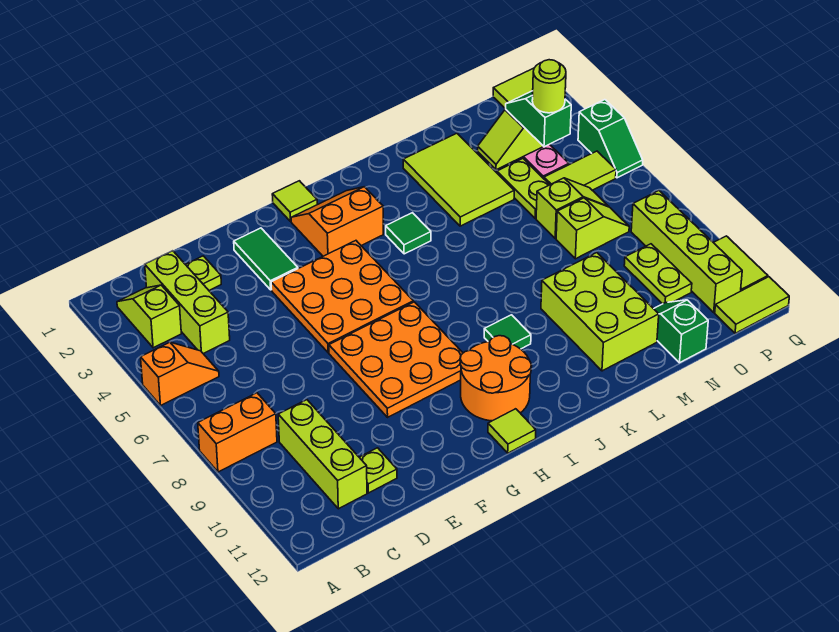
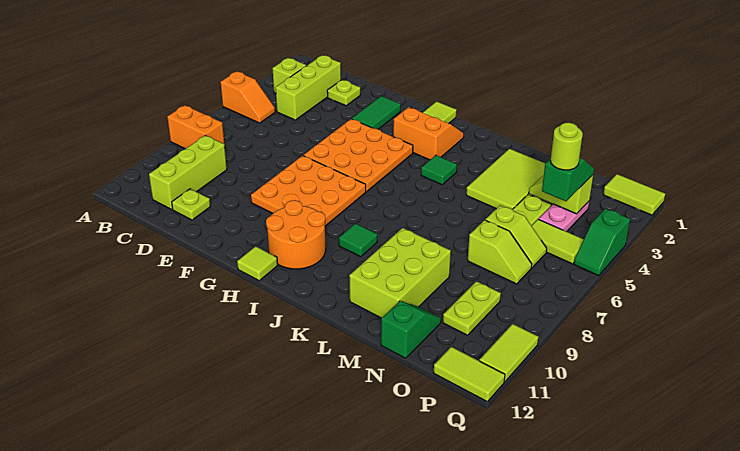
lime brick P8:P11 level 1 -> none

